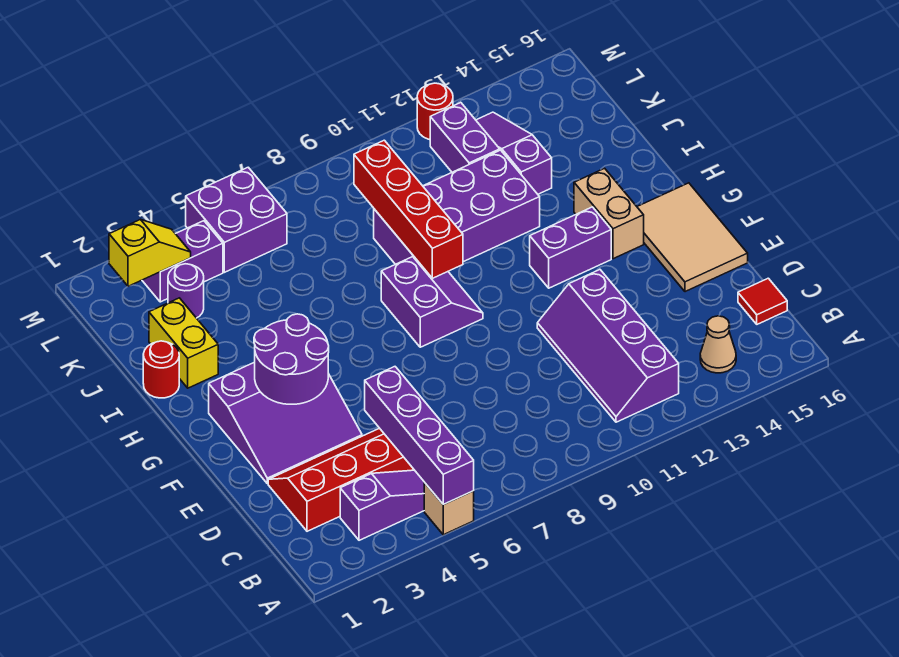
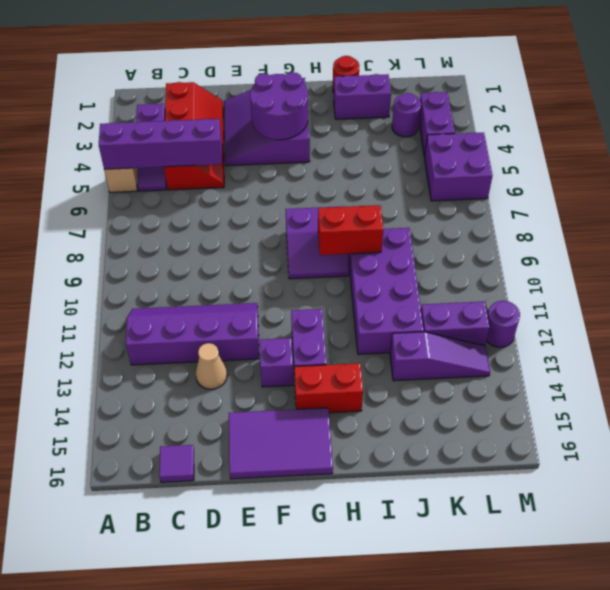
tan cone B14 level 1 -> tan cone D13 level 1
red tile C16 level 1 -> purple tile C16 level 1
tan tile E15:G16 level 1 -> purple tile E15:G16 level 1
none -> purple brick F13 level 1
tan brick G14:H14 level 1 -> red brick G14:H14 level 1
red brick H9:K9 level 2 -> red brick H9:I9 level 2
yellow brick I2:J2 level 1 -> purple brick I2:J2 level 1
yellow slope L2:L3 level 2 top 2 -> none
red round brick M12 level 1 -> purple round brick M12 level 1

